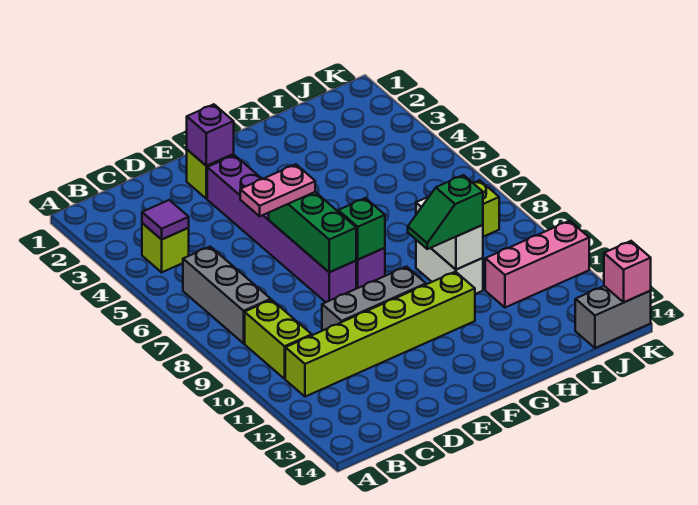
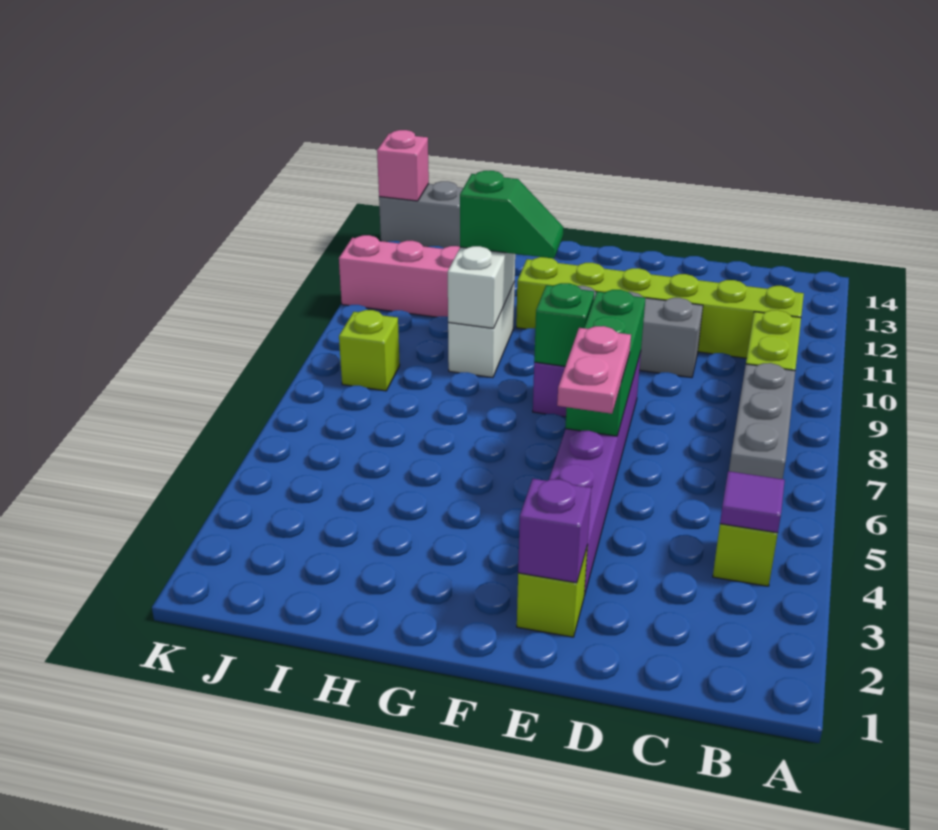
pink plate D6:E6 level 3 -> pink plate E5:E6 level 3

